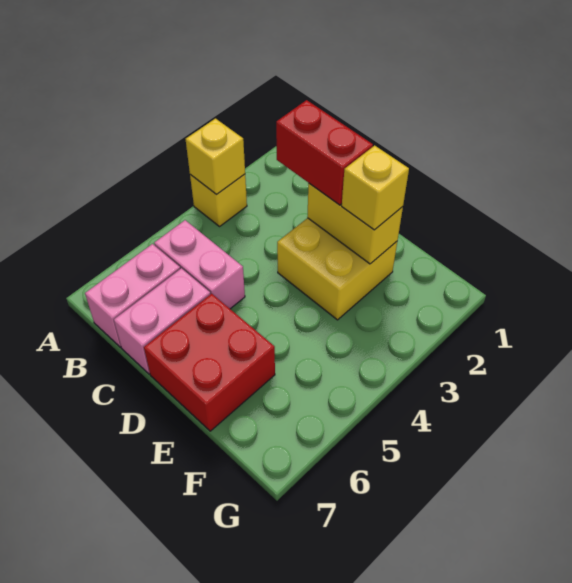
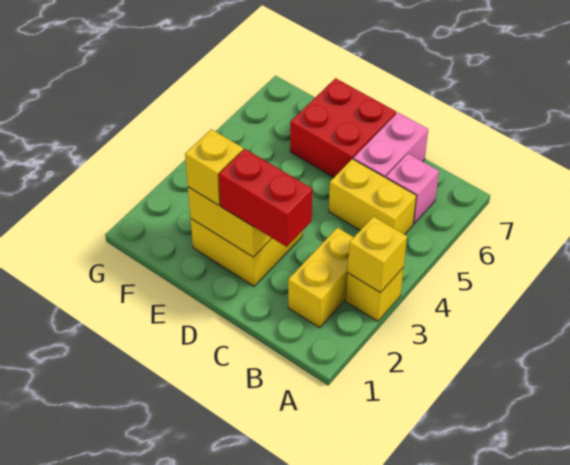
none -> yellow brick B2:B3 level 1
pink brick B5:C5 level 1 -> yellow brick B5:C5 level 1
pink brick B6:B7 level 1 -> pink brick B6 level 1

